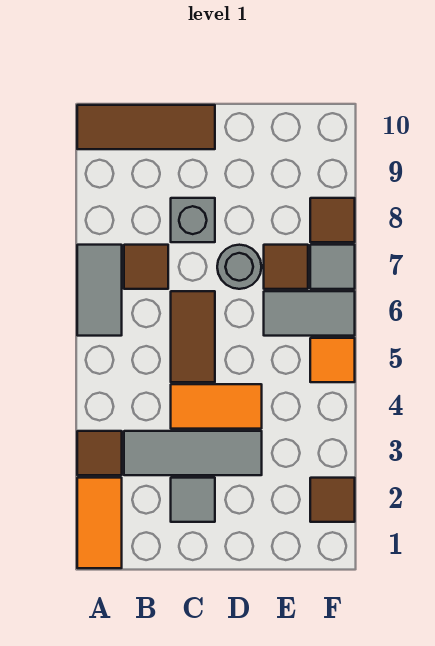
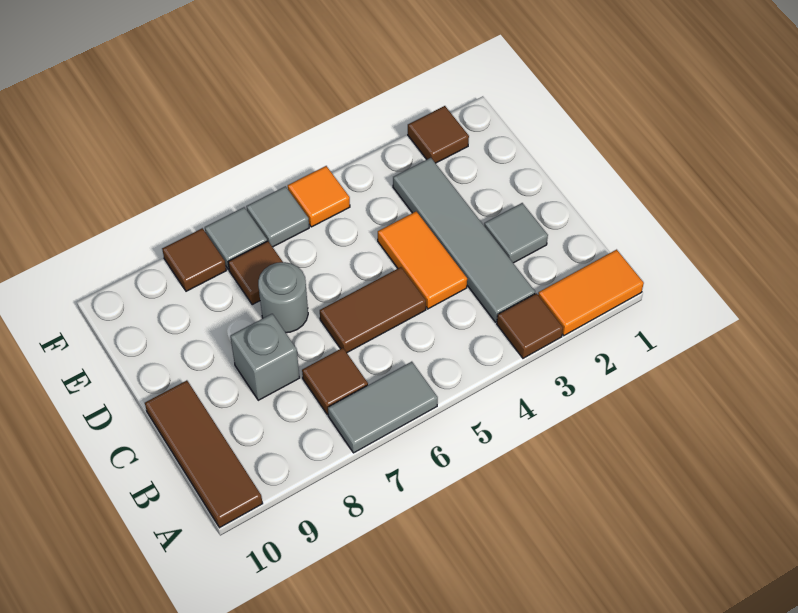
grey tile B3:D3 level 1 -> grey tile B3:E3 level 1
grey tile E6:F6 level 1 -> grey tile F6 level 1

